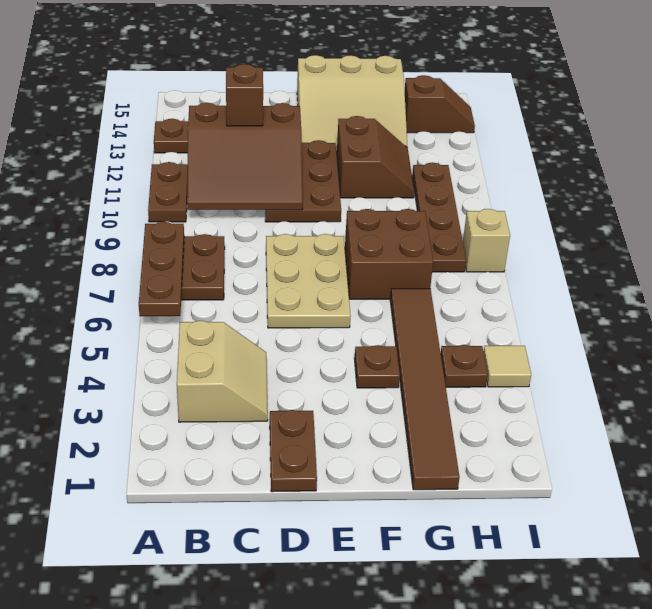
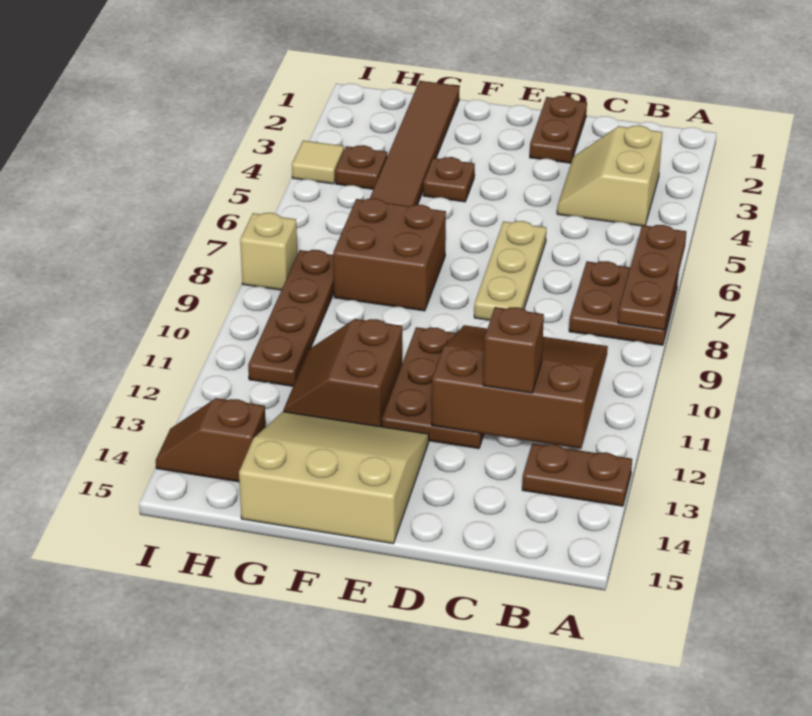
brown plate A10:A11 level 1 -> none
tan plate D6:E8 level 1 -> tan plate D6:D8 level 1

